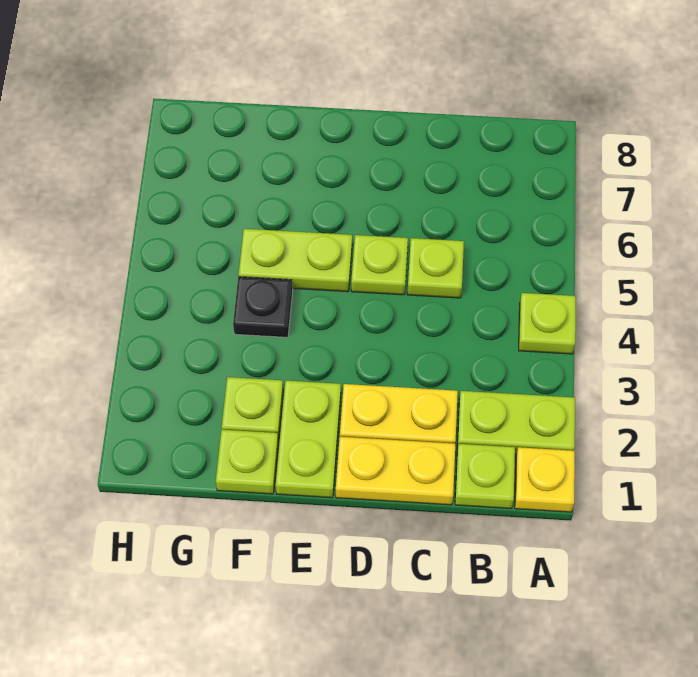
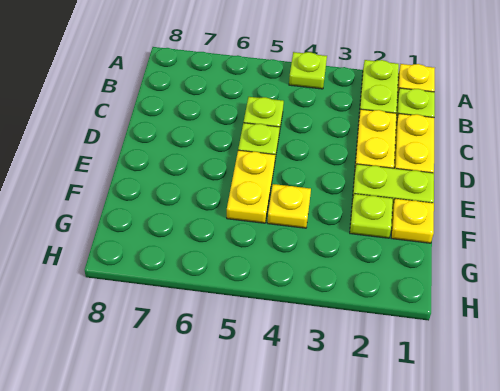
lime plate E5:F5 level 1 -> yellow plate E5:F5 level 1
lime plate F1 level 1 -> yellow plate F1 level 1
black plate F4 level 1 -> yellow plate F4 level 1

